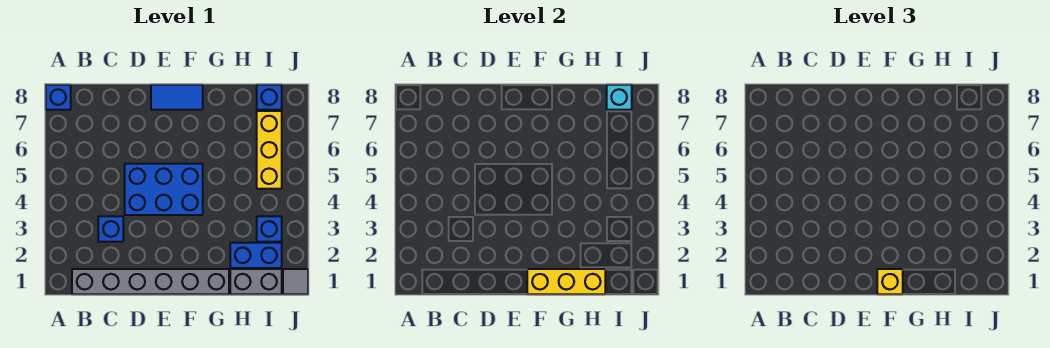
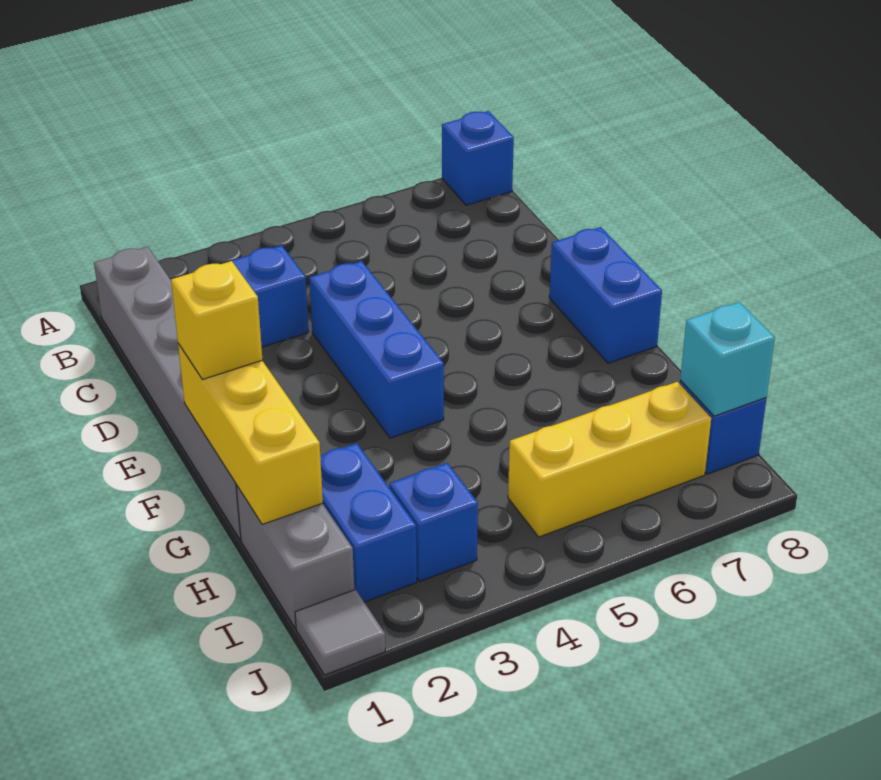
blue brick D4:F5 level 1 -> blue brick D4:F4 level 1
blue tile E8:F8 level 1 -> blue brick E8:F8 level 1

